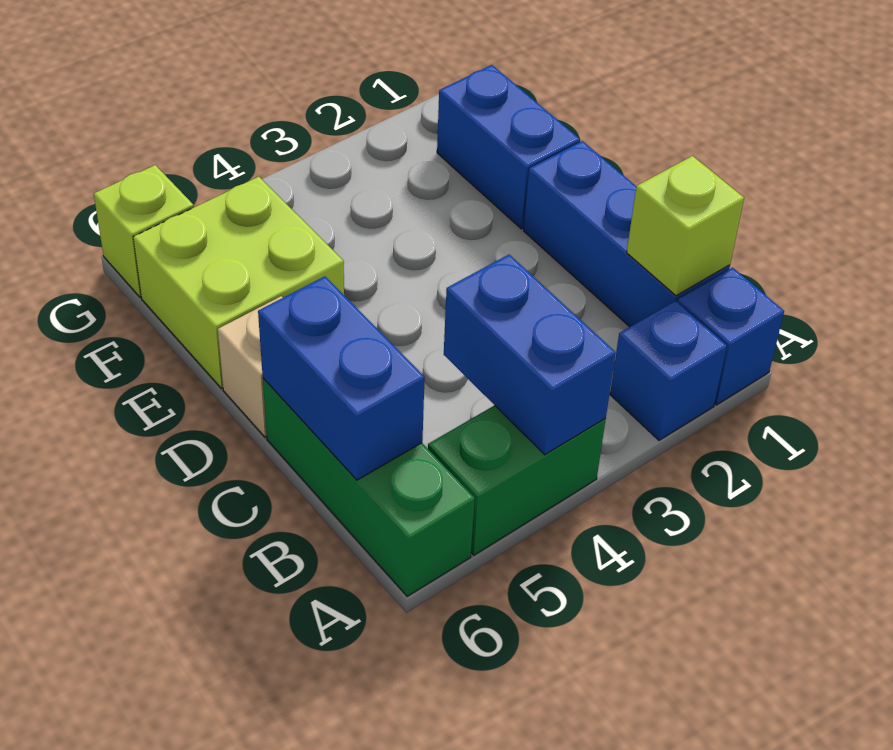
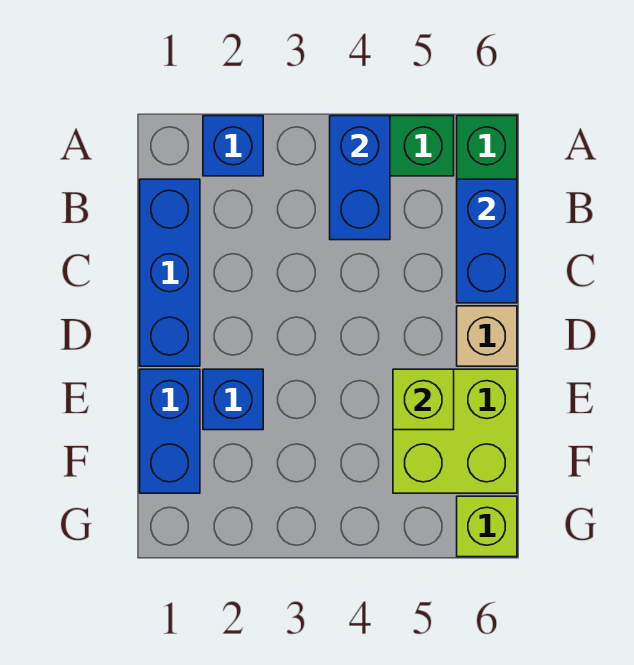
blue brick A1 level 1 -> blue brick E2 level 1
lime brick B1 level 2 -> lime brick E5 level 2

